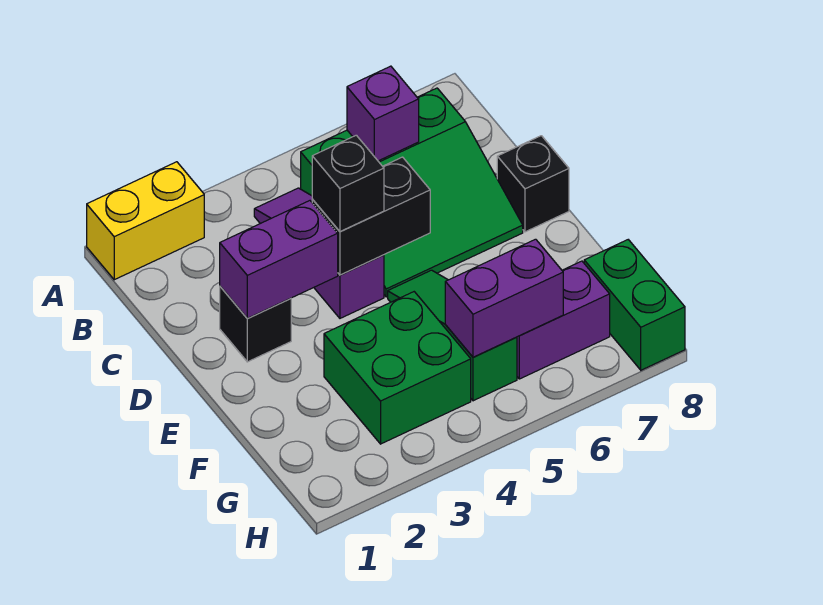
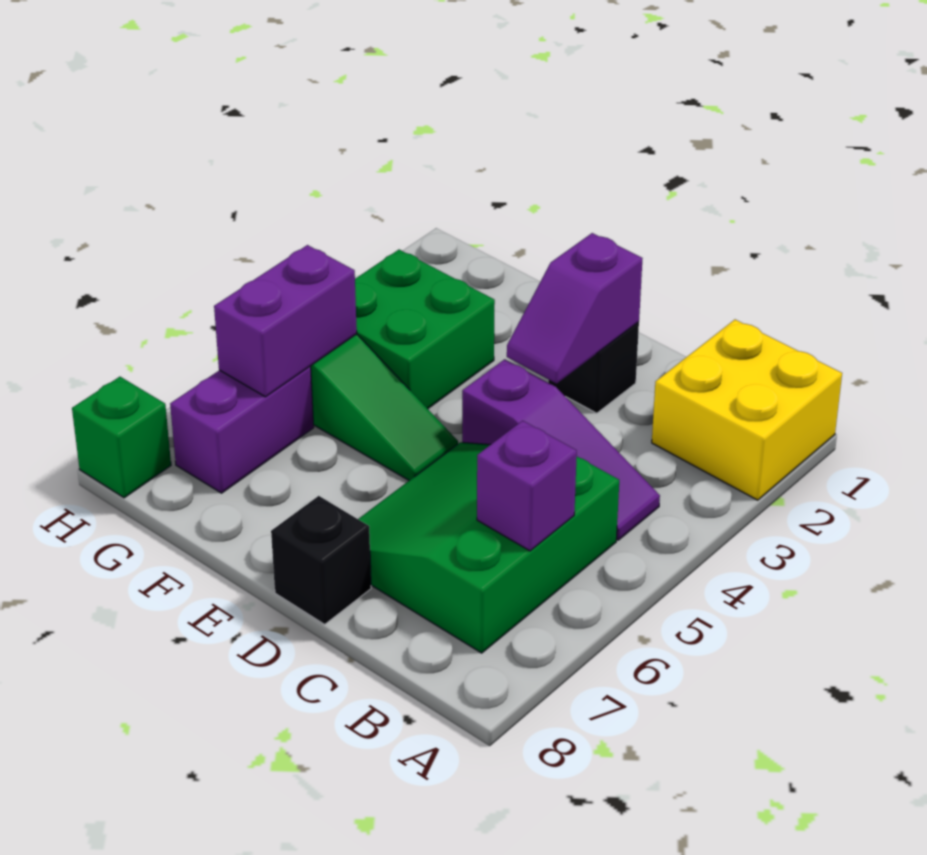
yellow brick A1:A2 level 1 -> yellow brick A1:B2 level 1
purple brick D2:D3 level 2 -> purple slope D2:D3 level 2 top 2
black brick D4:D5 level 2 -> none
black brick D4 level 3 -> none
green brick G8:H8 level 1 -> green brick H8 level 1

